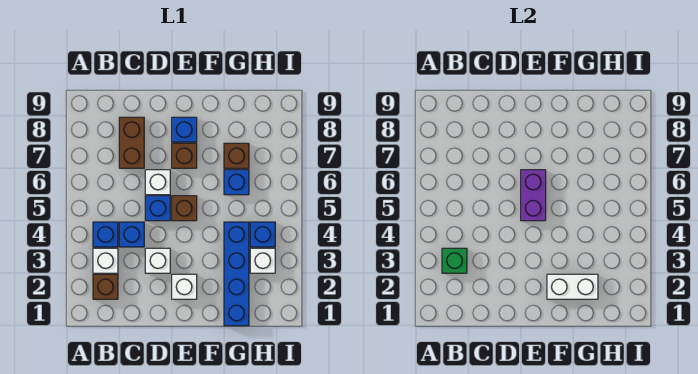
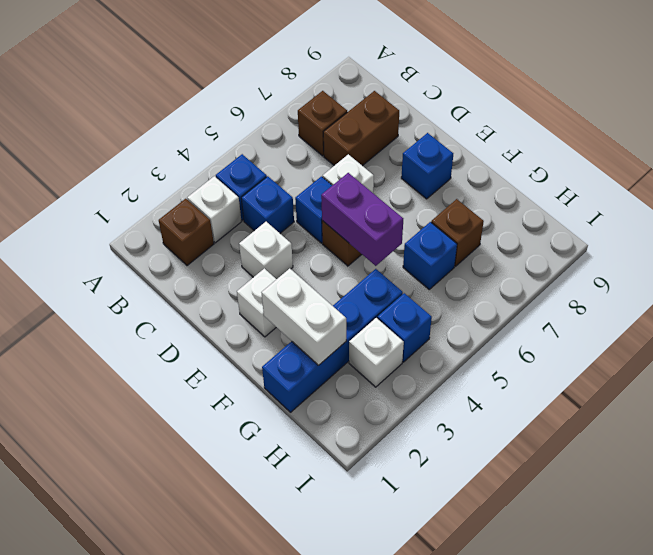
green brick B3 level 2 -> none
purple brick E5:E6 level 2 -> purple brick E5:F5 level 2
brown brick E7 level 1 -> brown brick B7 level 1

